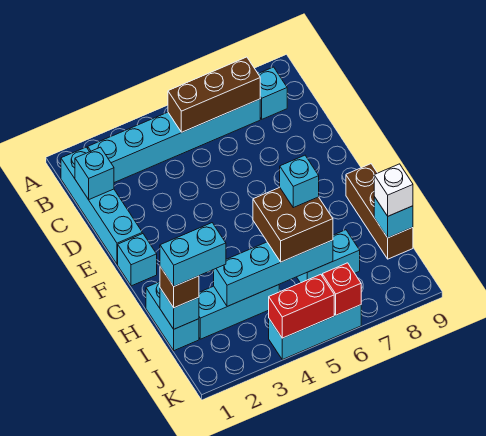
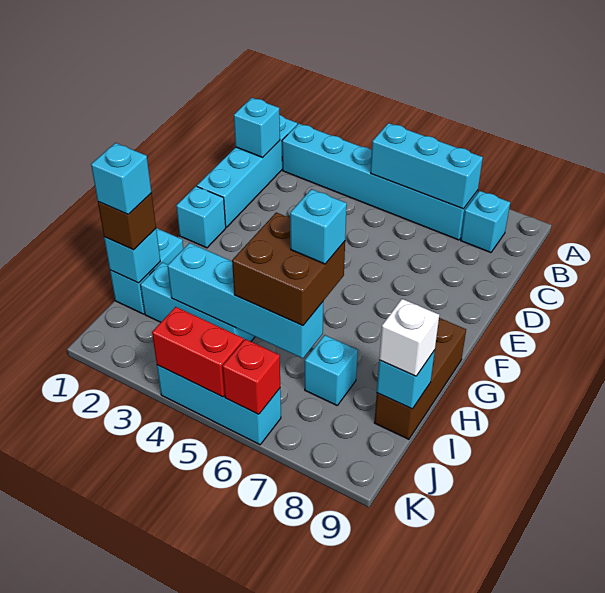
brown brick B5:B7 level 2 -> cyan brick B5:B7 level 2
cyan brick I1:I2 level 4 -> cyan brick I1 level 4
cyan brick I6:I7 level 1 -> cyan brick I7 level 1

